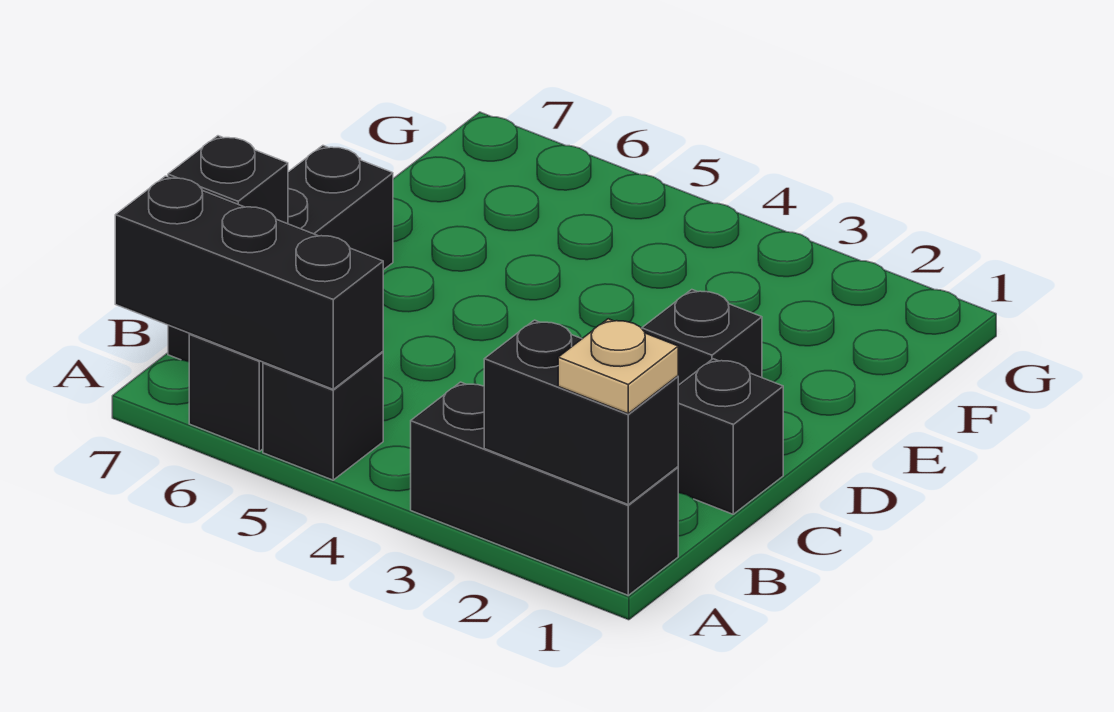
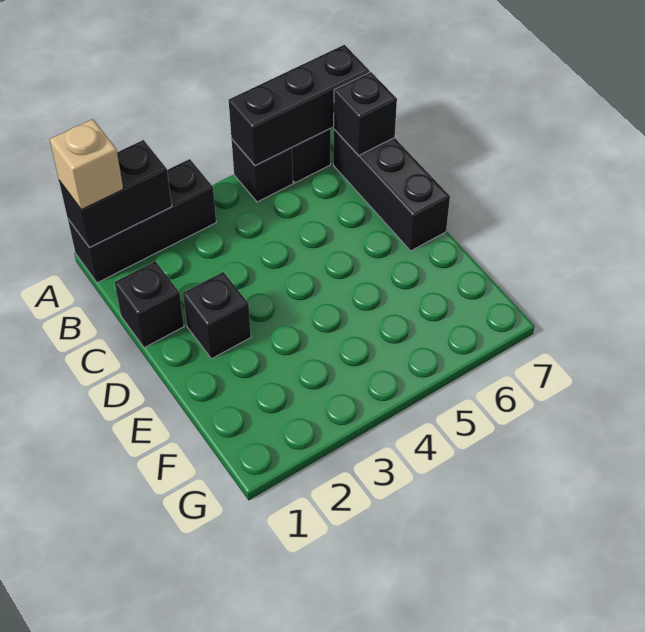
tan plate A1 level 3 -> tan brick A1 level 3

